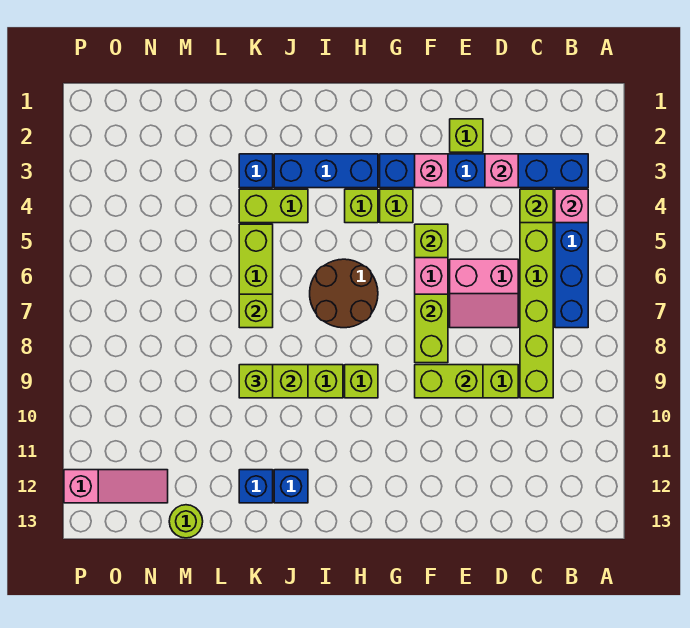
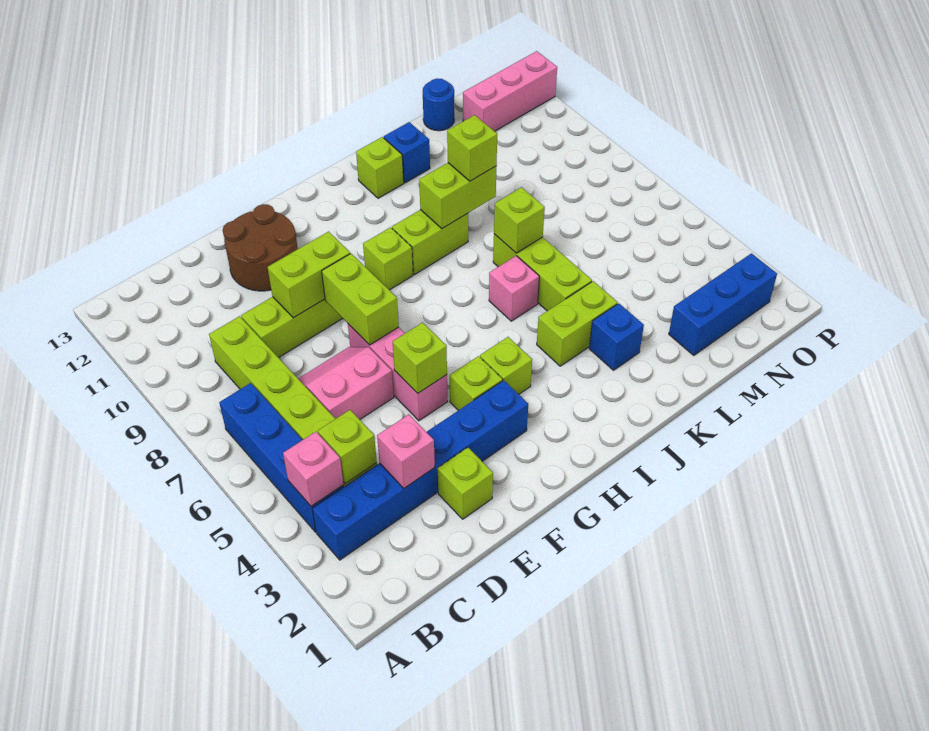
pink brick F3 level 2 -> pink brick J6 level 1
blue brick H3:J3 level 1 -> blue brick M2:O2 level 1
brown round brick H6:I7 level 1 -> brown round brick E11:F12 level 1
blue brick J12 level 1 -> lime brick J12 level 1
lime round brick M13 level 1 -> blue round brick M13 level 1
pink slope N12:P12 level 1 top P -> pink brick N12:P12 level 1

